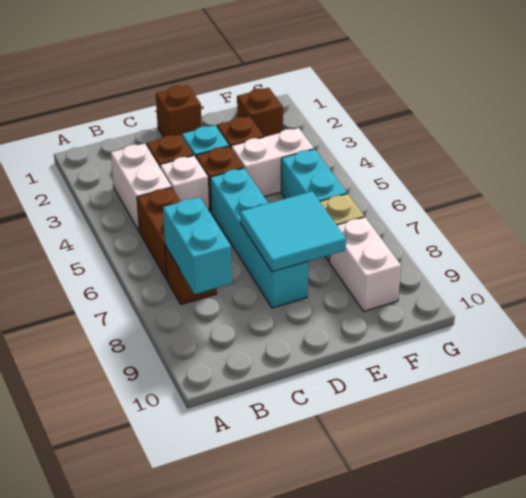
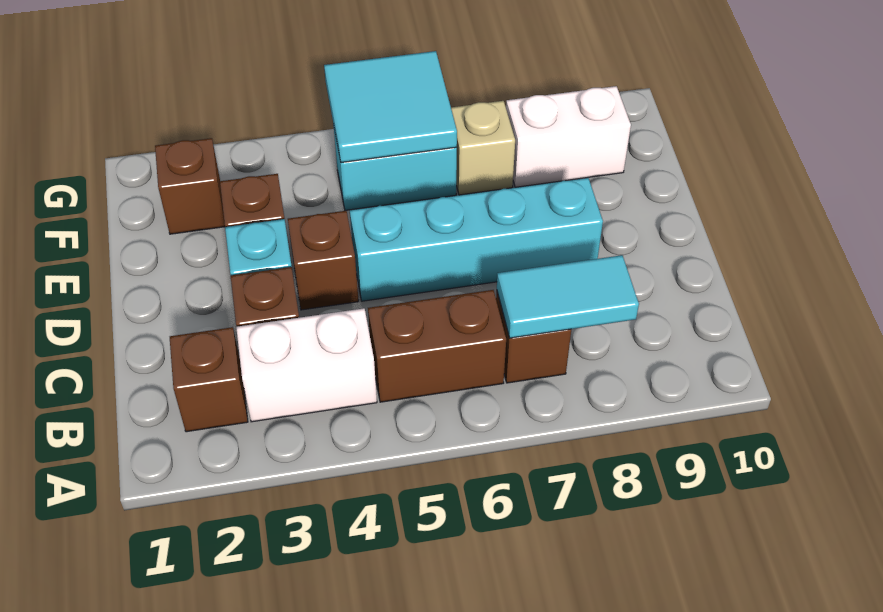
cyan brick B7:B8 level 2 -> cyan tile B7:B8 level 2
white brick C4 level 1 -> none
brown brick D1 level 1 -> brown brick B2 level 1
cyan tile D7:E8 level 2 -> cyan tile F5:G6 level 2
white brick E4:F4 level 1 -> none

